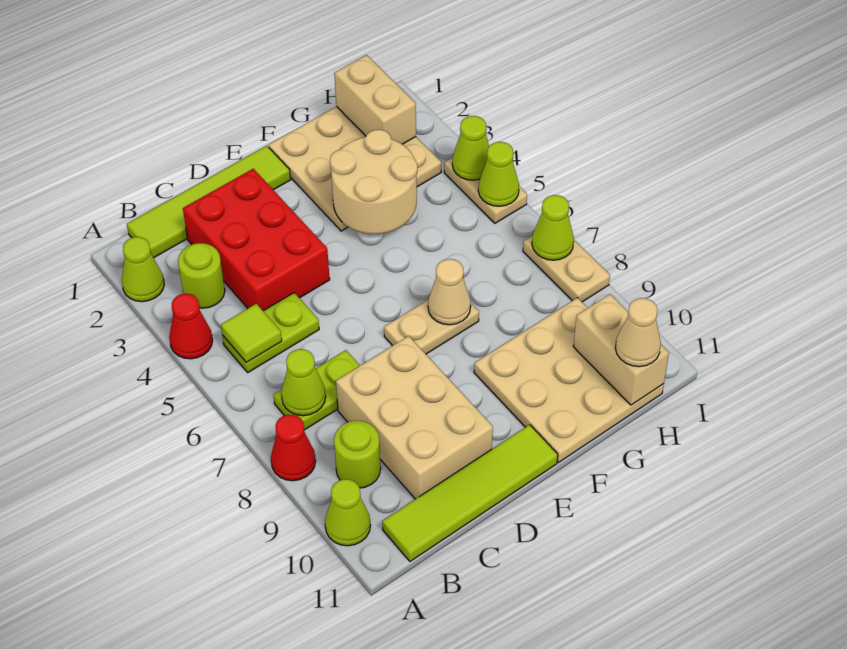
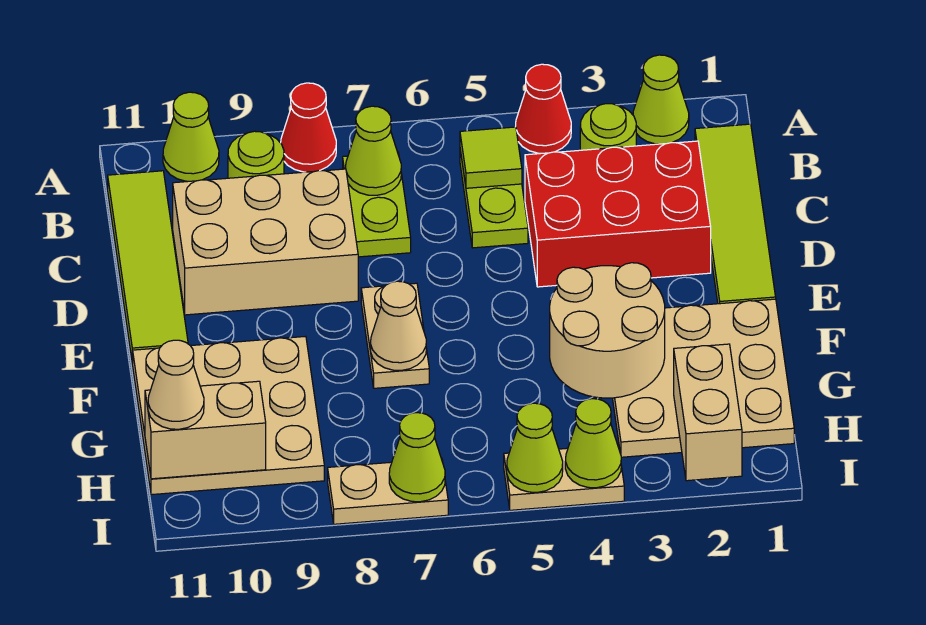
tan brick H1:H2 level 2 -> tan brick H2:I2 level 2

